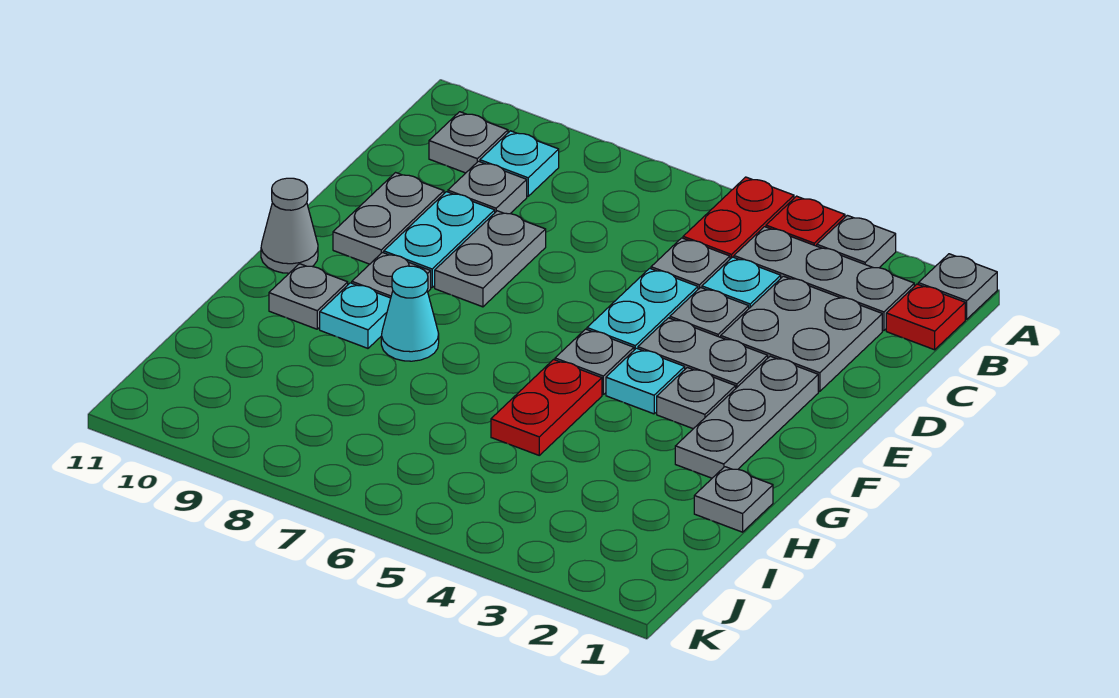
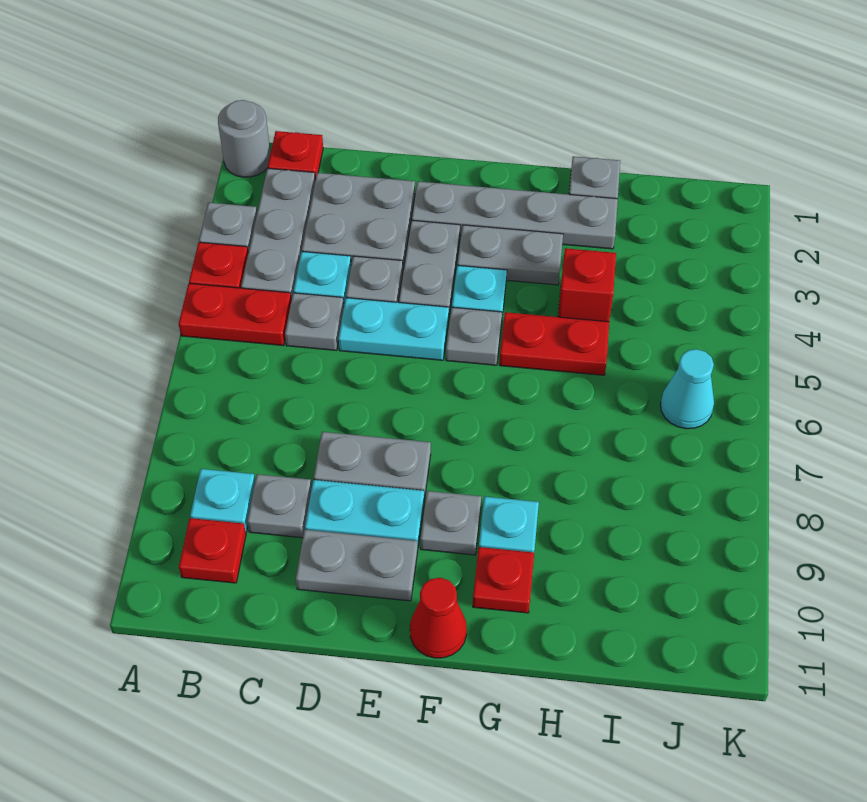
grey plate A1 level 1 -> grey round brick A1 level 1
grey plate B10 level 1 -> red plate B10 level 1
grey plate E2:G2 level 1 -> grey plate E2:H2 level 1
grey plate F3 level 1 -> grey plate F3:G3 level 1
grey cone F11 level 1 -> red cone F11 level 1
cyan cone G8 level 1 -> cyan cone J6 level 1
grey plate G10 level 1 -> red plate G10 level 1
none -> red brick H4 level 1

